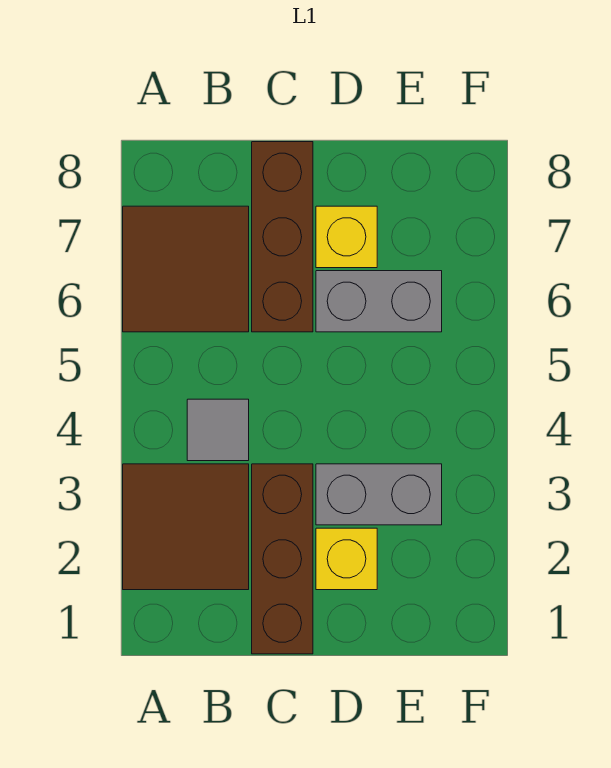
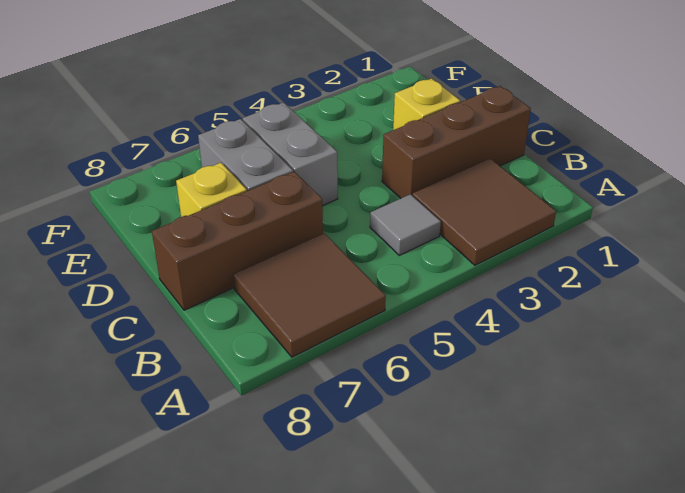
grey brick D3:E3 level 1 -> grey brick D5:E5 level 1

